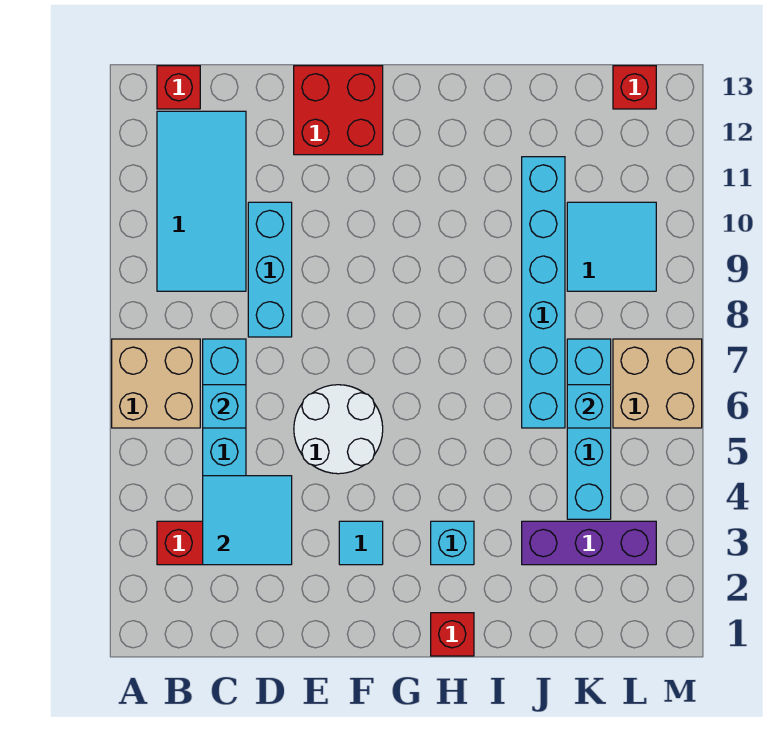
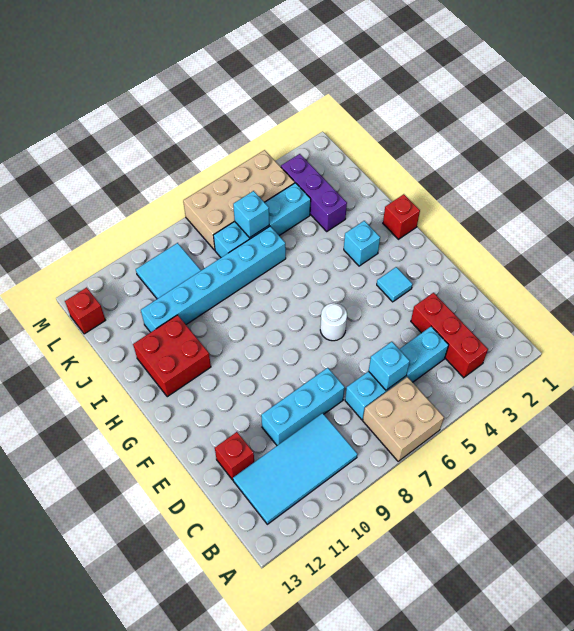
red brick B13 level 1 -> red brick D12 level 1
cyan tile C3:D4 level 2 -> none
white round brick E5:F6 level 1 -> white round brick F6 level 1
red brick E12:F13 level 1 -> red brick H11:I12 level 1
tan brick L6:M7 level 1 -> tan brick L4:M7 level 1

